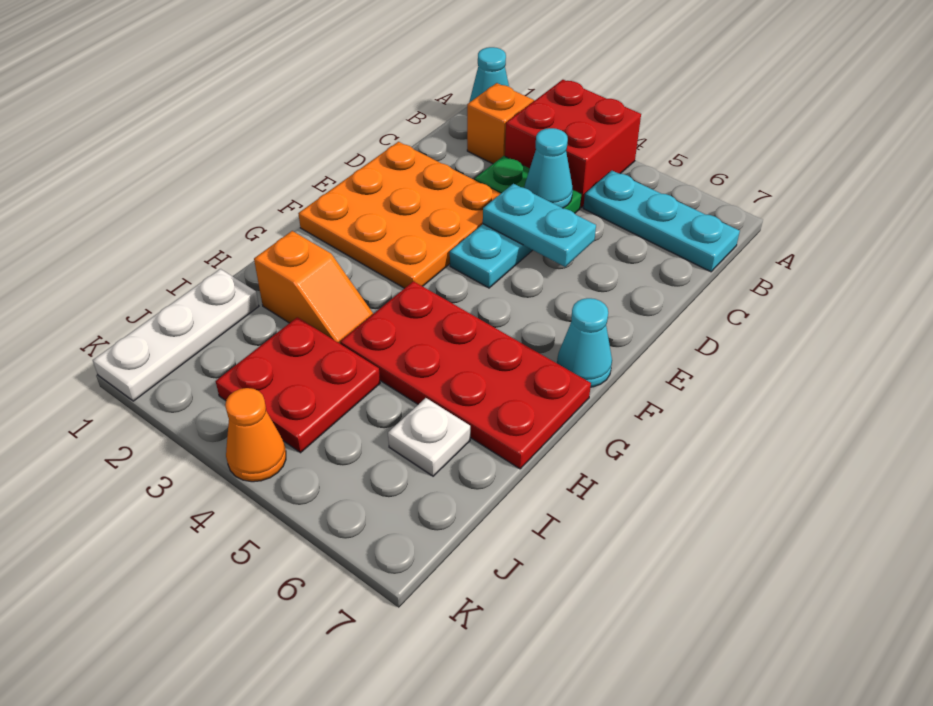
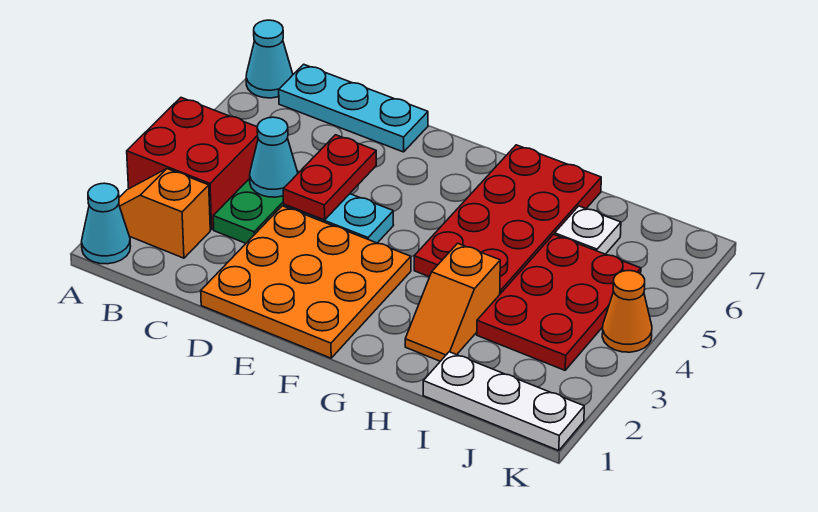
cyan plate B5:B7 level 1 -> cyan plate B7:D7 level 1
cyan plate D4:D5 level 2 -> red plate D4:D5 level 2
cyan cone F7 level 1 -> cyan cone A7 level 1
orange slope H2:H3 level 1 top 2 -> orange slope H2:H3 level 1 top 3
red plate I3:J4 level 1 -> red plate I3:J5 level 1

